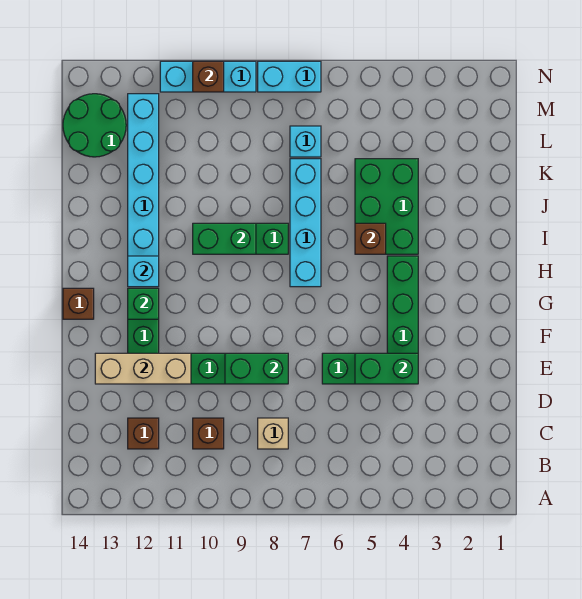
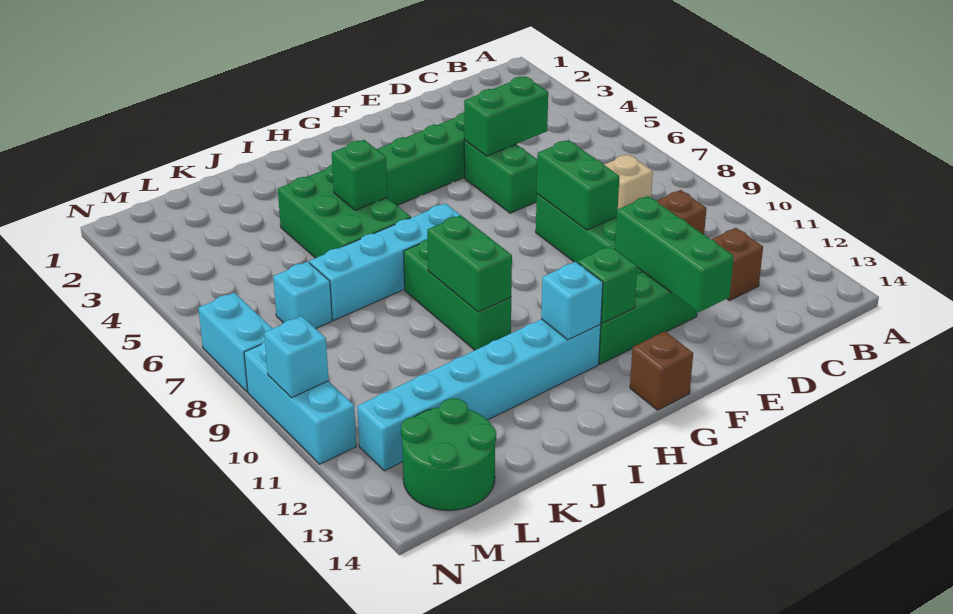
green brick E4:E5 level 2 -> green brick D5:E5 level 2
tan brick E11:E13 level 2 -> green brick E11:E13 level 2
green brick I4:K5 level 1 -> green brick I4:J6 level 1
brown brick I5 level 2 -> green brick I5 level 2
brown brick N10 level 2 -> cyan brick N10 level 2

